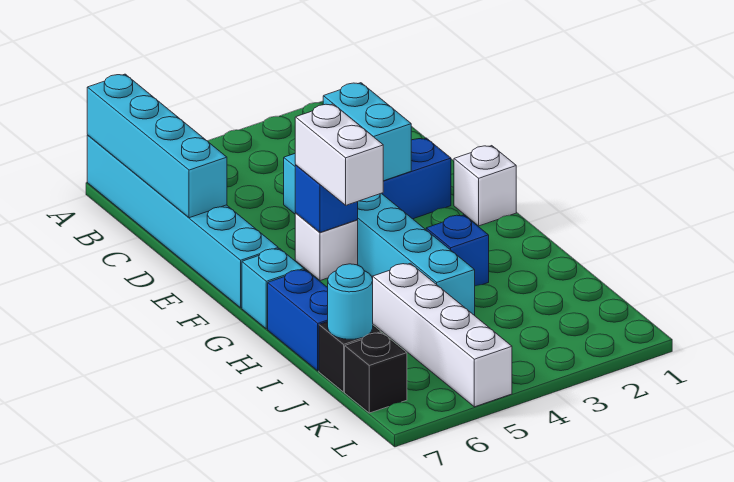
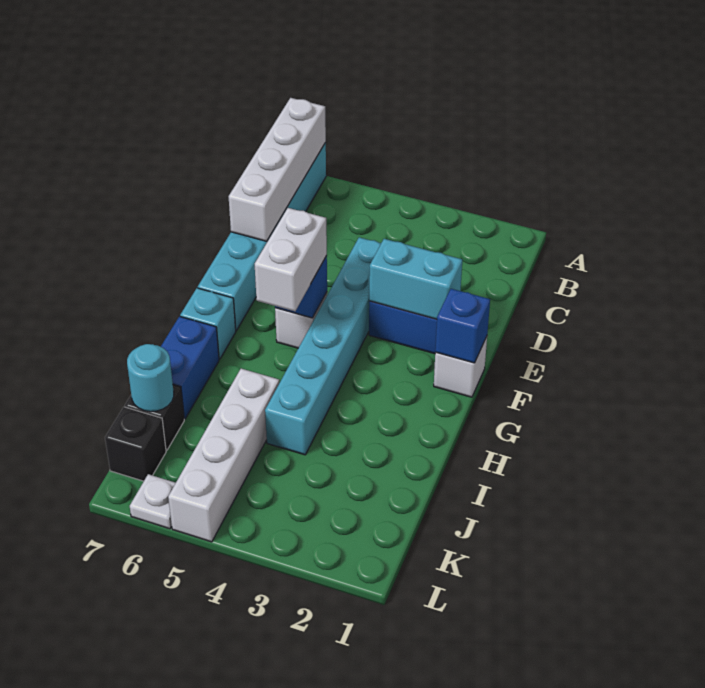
cyan brick A7:D7 level 2 -> white brick A7:D7 level 2
cyan brick D3:E3 level 2 -> cyan brick E2:E3 level 2
blue brick H3 level 1 -> blue brick F1 level 2
none -> white plate L6 level 1

